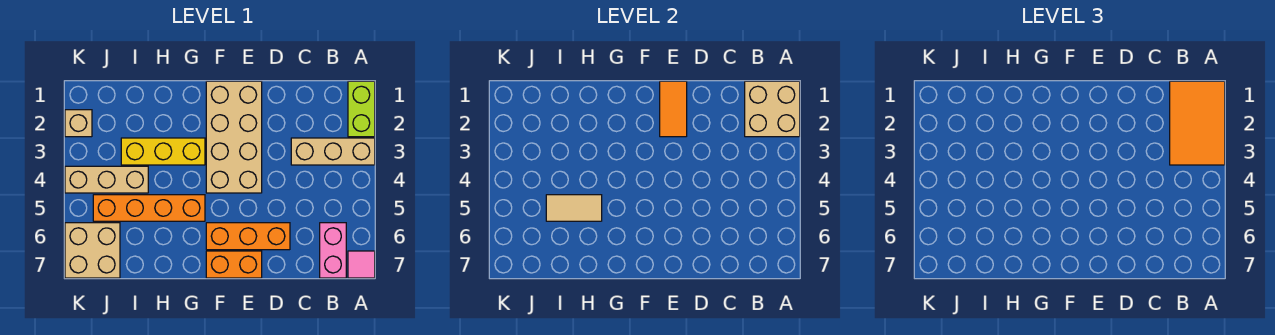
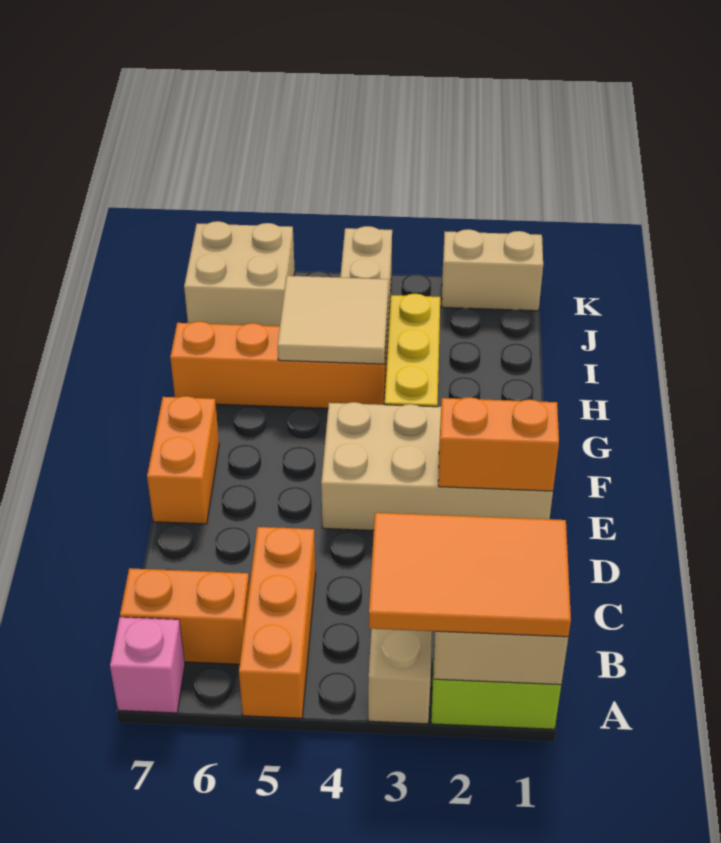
pink tile A7 level 1 -> pink brick A7 level 1
pink brick B6:B7 level 1 -> orange brick B6:B7 level 1
orange brick D6:F6 level 1 -> orange brick A5:C5 level 1
orange tile E1:E2 level 2 -> orange brick E1:E2 level 2
orange brick G5:J5 level 1 -> orange brick H4:H7 level 1
tan tile H5:I5 level 2 -> tan tile H4:I5 level 2
tan brick K2 level 1 -> tan brick K1:K2 level 1

